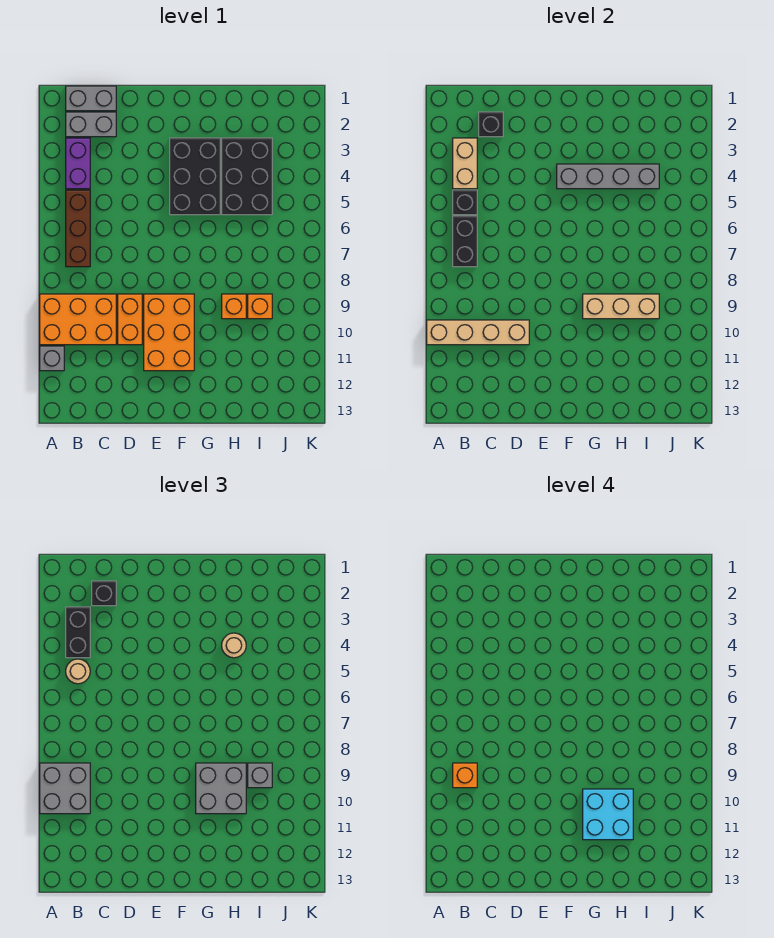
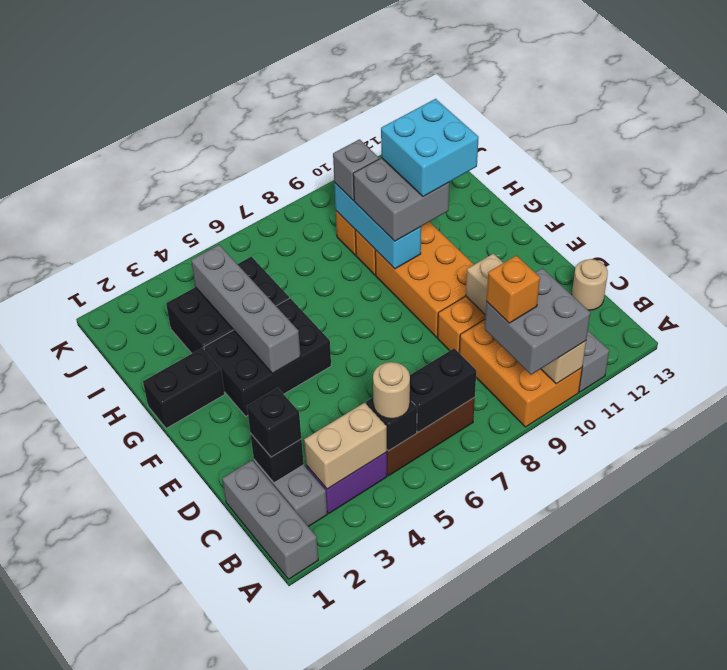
grey brick B1:C1 level 1 -> grey brick A1:C1 level 1
black brick B3:B4 level 3 -> black brick G1:G2 level 1
orange brick E9:F11 level 1 -> orange brick E9:G10 level 1
tan brick G9:I9 level 2 -> cyan brick G9:I9 level 2
tan round brick H4 level 3 -> tan round brick C13 level 1

